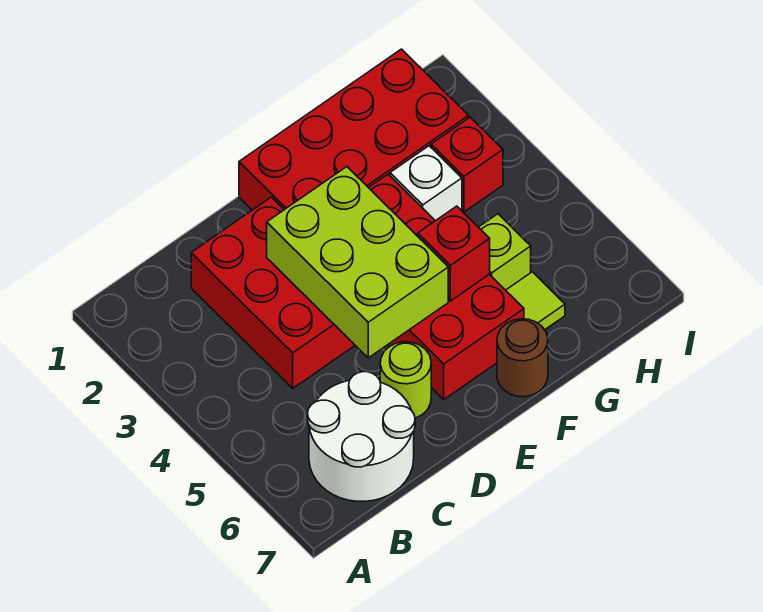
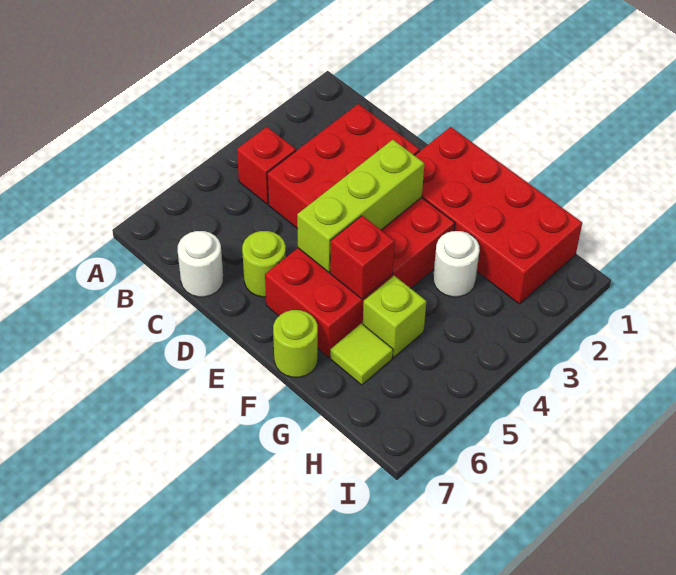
white round brick B6:C7 level 1 -> white round brick C7 level 1
lime brick D3:E5 level 2 -> lime brick E3:E5 level 2
brown round brick F7 level 1 -> lime round brick F7 level 1
white brick G3 level 1 -> white round brick G3 level 1
red brick H3 level 1 -> red brick B4 level 1

